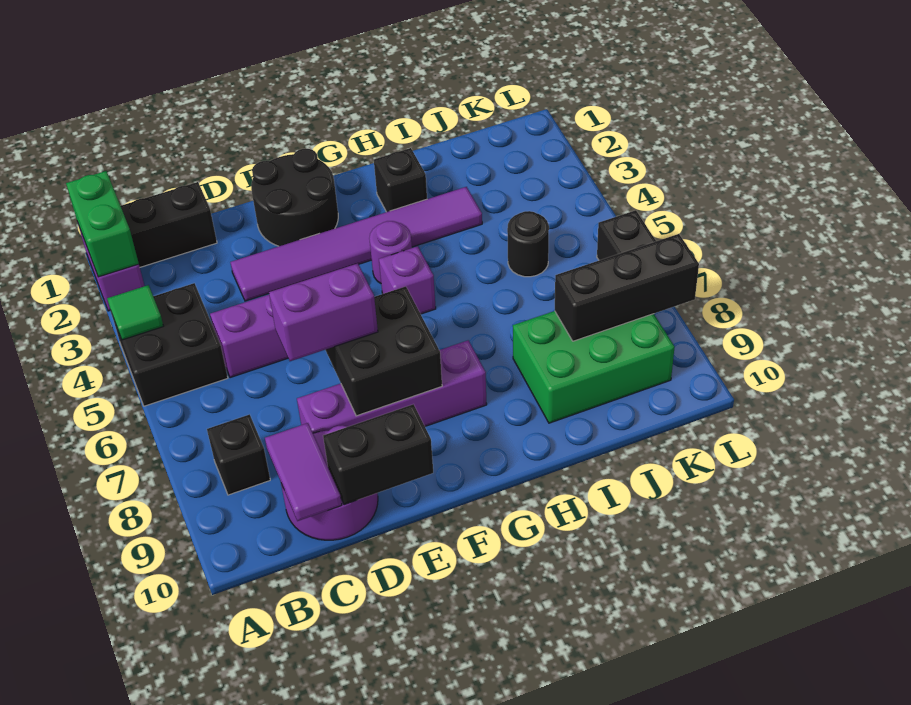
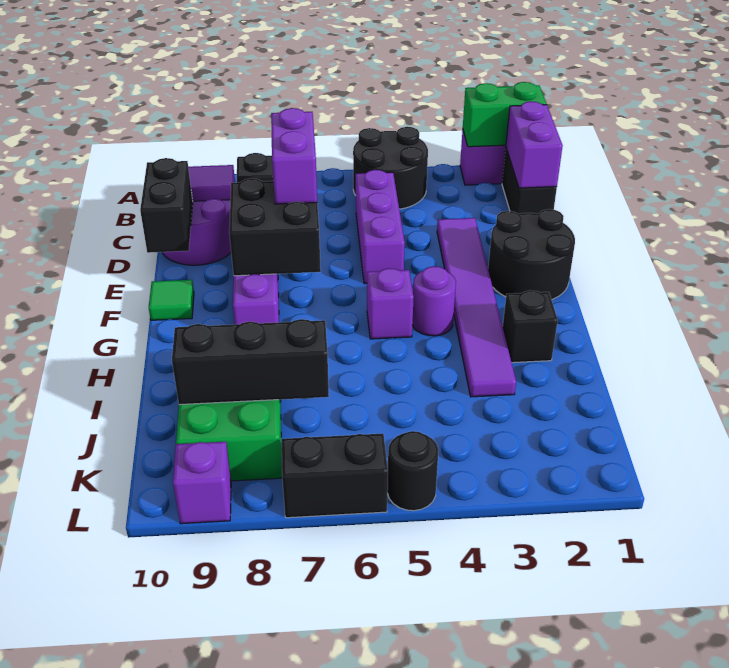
black brick A4:B5 level 1 -> black round brick A4:B5 level 1
green tile A4 level 2 -> green tile F10 level 1
none -> purple brick B1:C1 level 2
black round brick J5 level 1 -> black round brick L5 level 1
black brick J8:L8 level 2 -> black brick J7:J9 level 2
none -> purple brick L9 level 1

